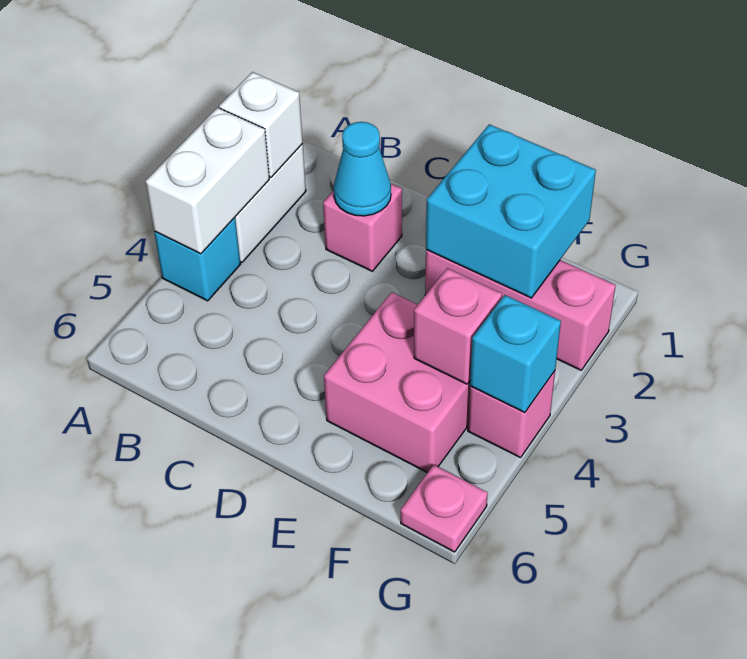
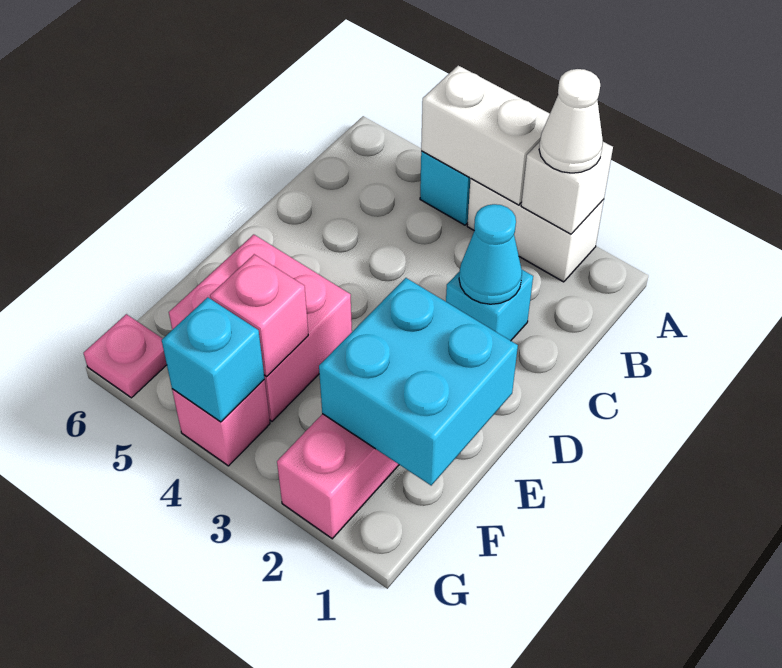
none -> white cone A2 level 3
pink brick C2 level 1 -> cyan brick C2 level 1

